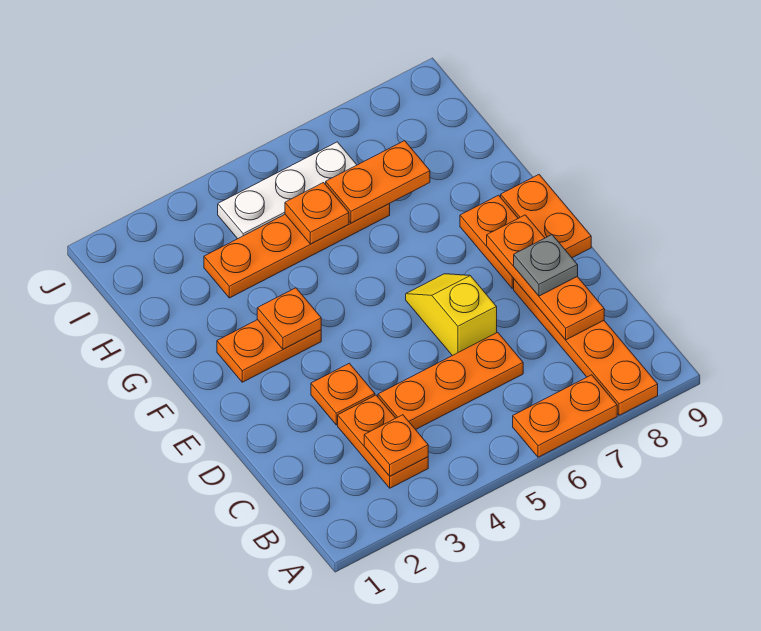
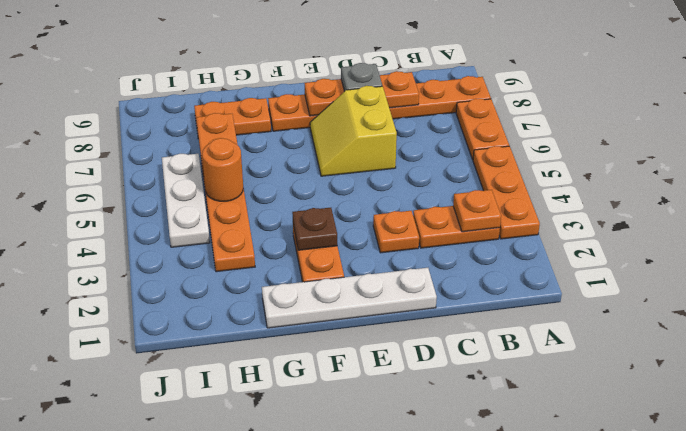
orange plate C4:C6 level 1 -> orange plate A3:A5 level 1
none -> white plate D1:G1 level 1
yellow slope D6:E6 level 1 top D -> yellow slope D6:E7 level 1 top D
orange plate E9:F9 level 1 -> orange plate G8:H8 level 1
orange plate F3 level 2 -> brown plate F3 level 2
orange plate H5 level 2 -> orange round brick H5 level 2

